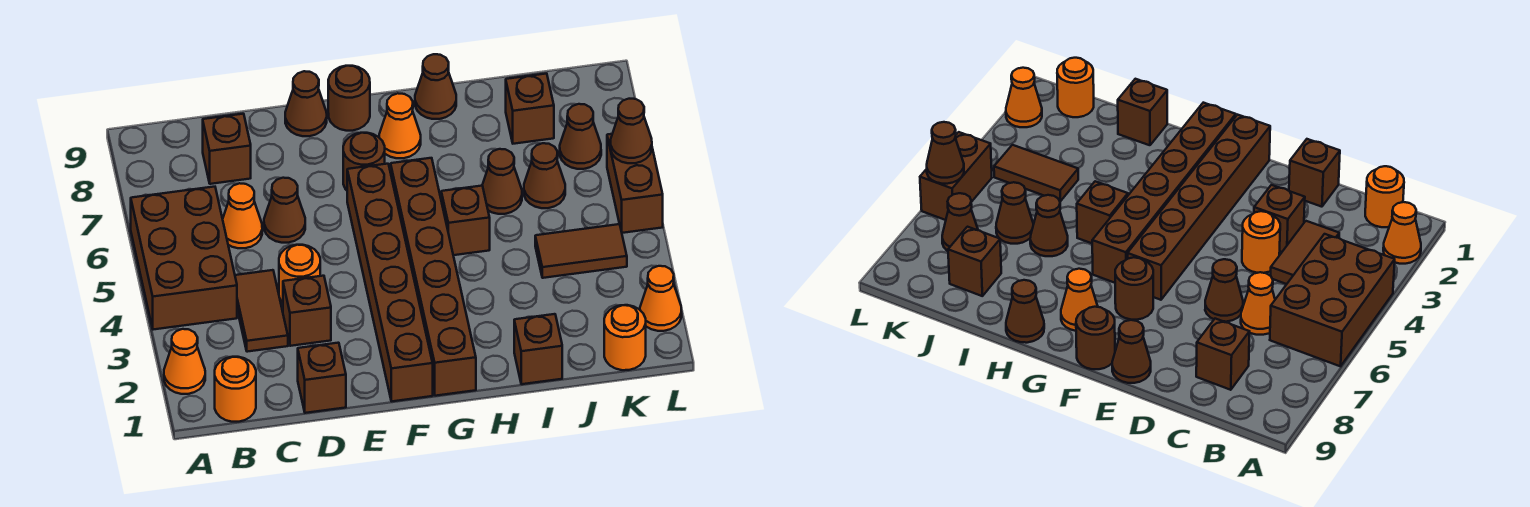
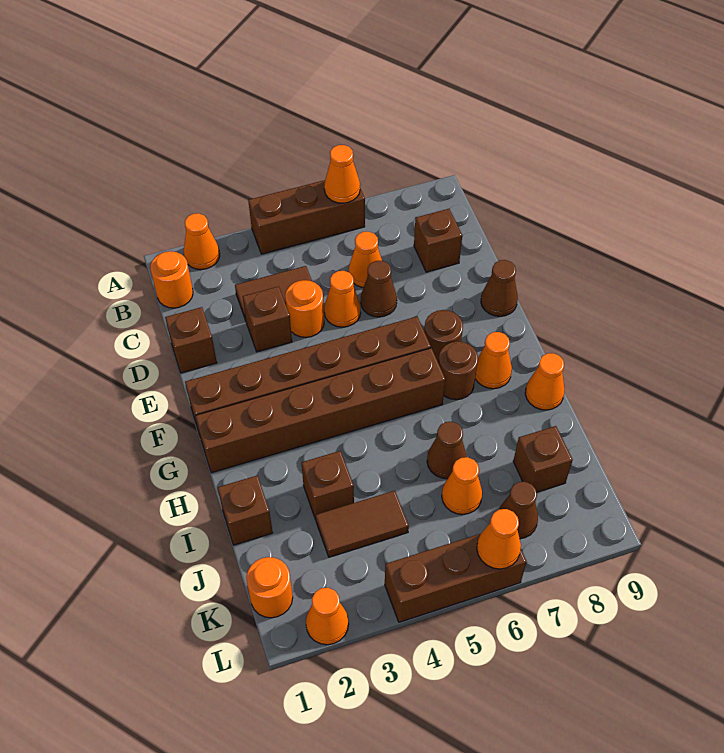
brown brick A4:B6 level 1 -> brown brick A4:A6 level 1
none -> orange cone A6 level 2
none -> orange cone D5 level 1
brown round brick F9 level 1 -> brown round brick G7 level 1
brown brick H5 level 1 -> brown brick I3 level 1
brown cone H9 level 1 -> orange cone H9 level 1
brown tile J4:K4 level 1 -> brown tile J3:J4 level 1
brown cone J6 level 1 -> orange cone J6 level 1
brown brick L5:L6 level 1 -> brown brick L4:L6 level 1
brown cone L6 level 2 -> orange cone L6 level 2

